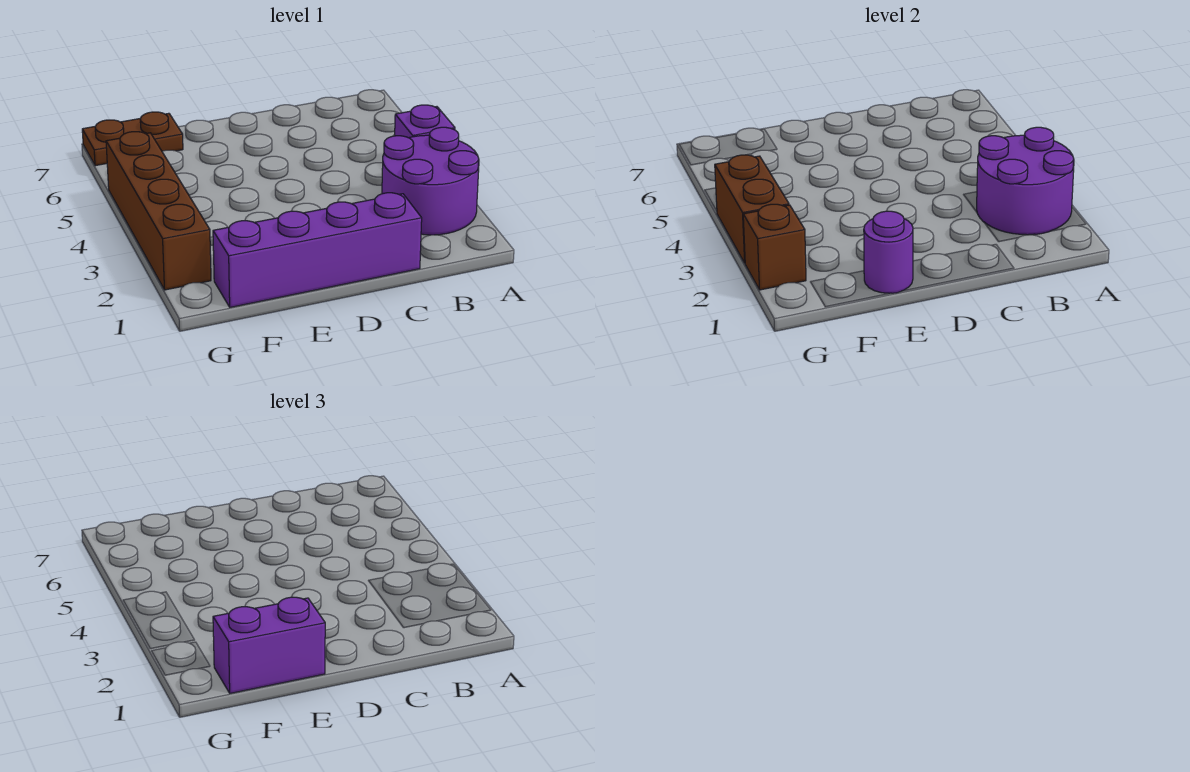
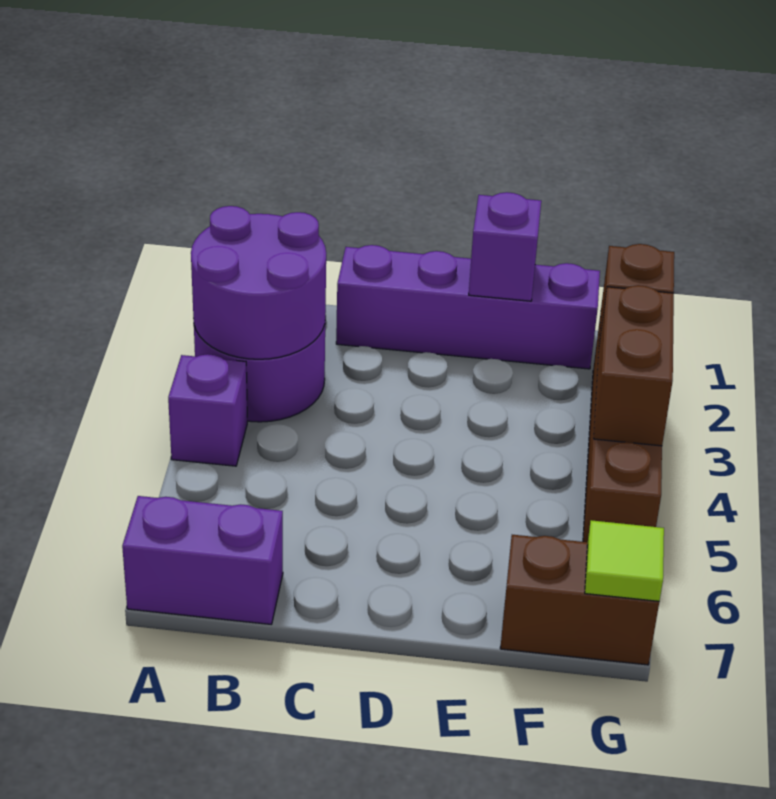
purple round brick E1 level 2 -> purple brick E1 level 2
purple brick E1:F1 level 3 -> purple brick A7:B7 level 1
brown plate F7:G7 level 1 -> brown brick F7:G7 level 1
none -> lime tile G7 level 2

